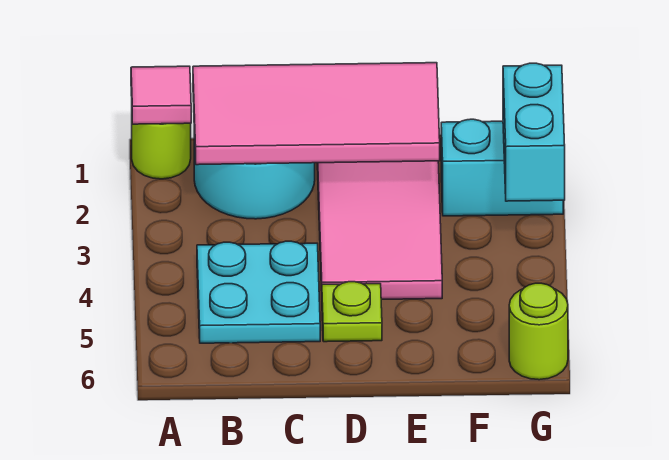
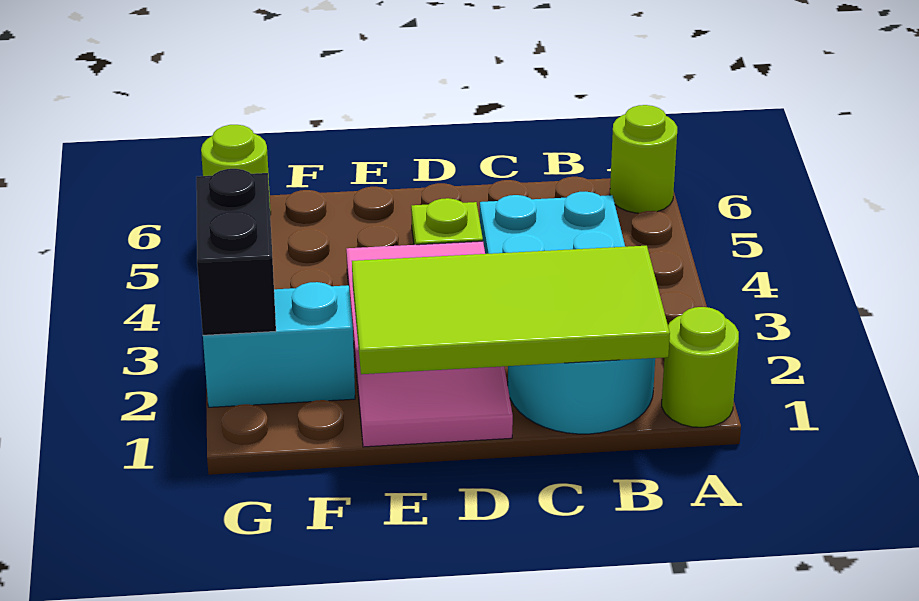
pink tile A1 level 2 -> none
none -> lime round brick A6 level 1
pink tile B1:E2 level 2 -> lime tile B1:E2 level 2
cyan brick G2:G3 level 2 -> black brick G2:G3 level 2

